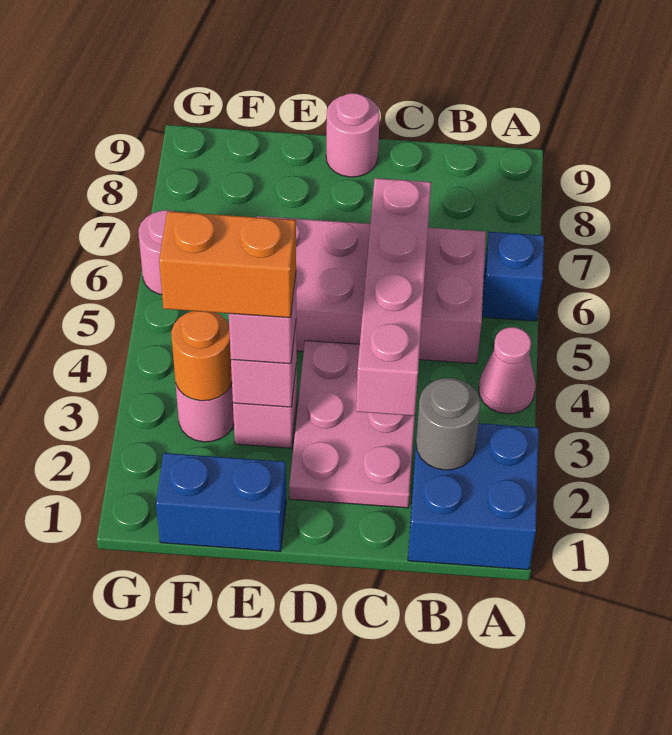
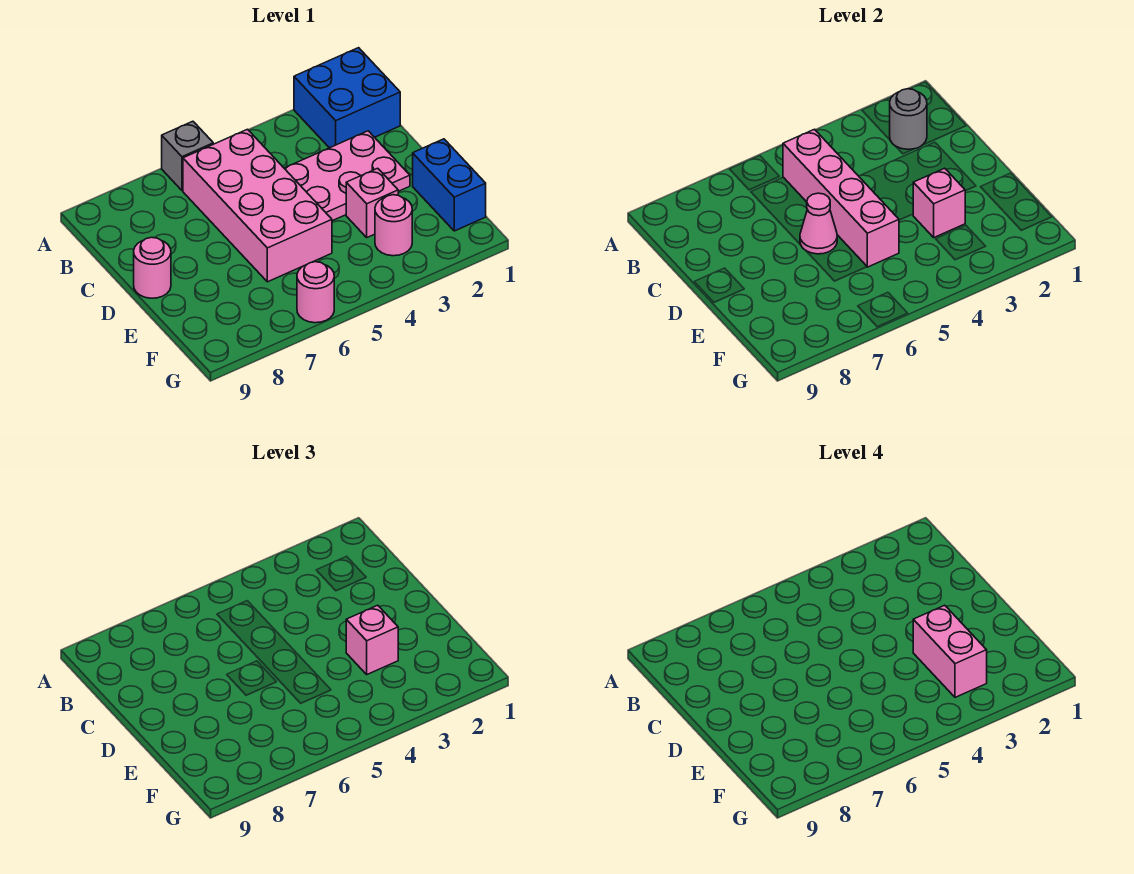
pink cone A4 level 1 -> pink cone D6 level 2
blue brick A6 level 1 -> grey brick A6 level 1
pink brick C3:C6 level 2 -> pink brick B5:E5 level 2
orange brick E3:F3 level 4 -> pink brick E3:F3 level 4
orange round brick F3 level 2 -> none

